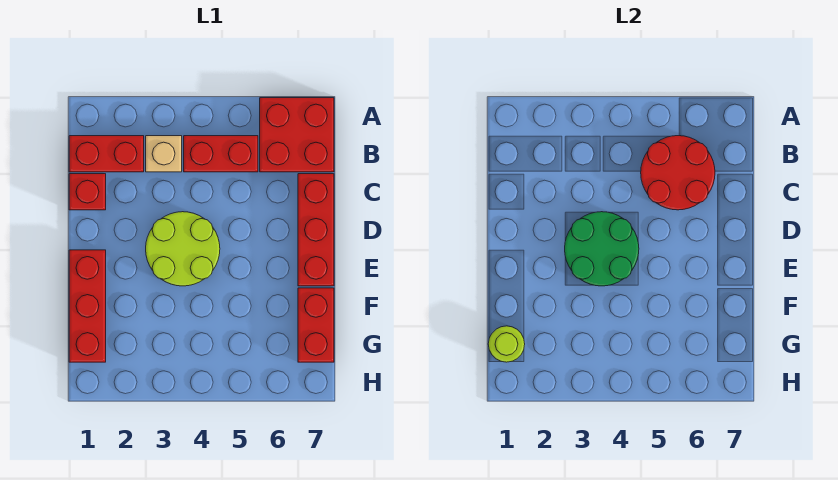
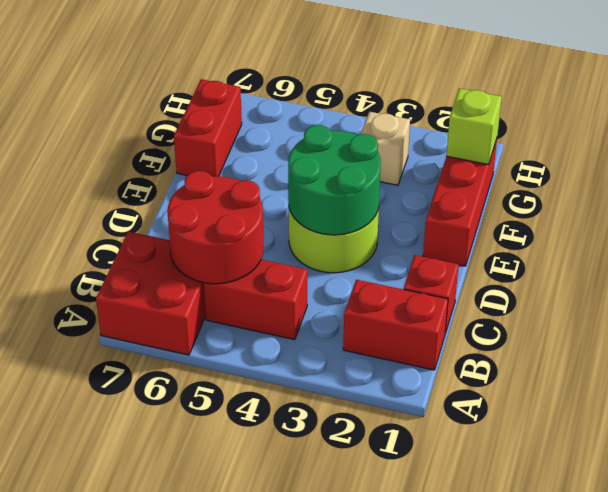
tan brick B3 level 1 -> tan brick G3 level 1
red brick C7:E7 level 1 -> none
lime round brick G1 level 2 -> lime brick G1 level 2

